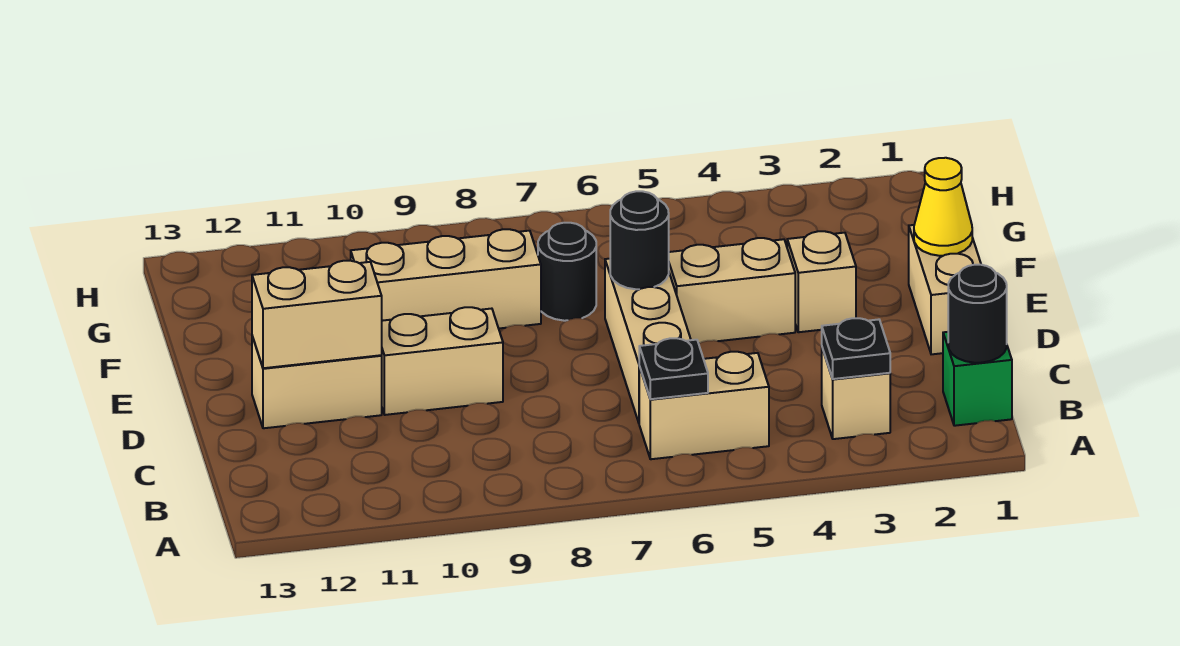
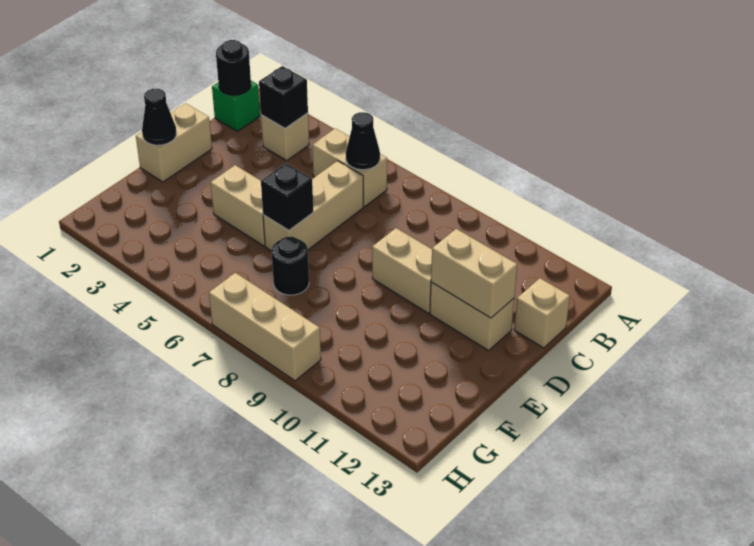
black plate B3 level 2 -> black brick B3 level 2
black plate B6 level 2 -> black cone B6 level 2
yellow cone E1 level 2 -> black cone E1 level 2
tan brick E3 level 1 -> tan brick C13 level 1
black round brick E6 level 2 -> black brick E6 level 2
tan brick F8:F10 level 1 -> tan brick H7:H9 level 1

